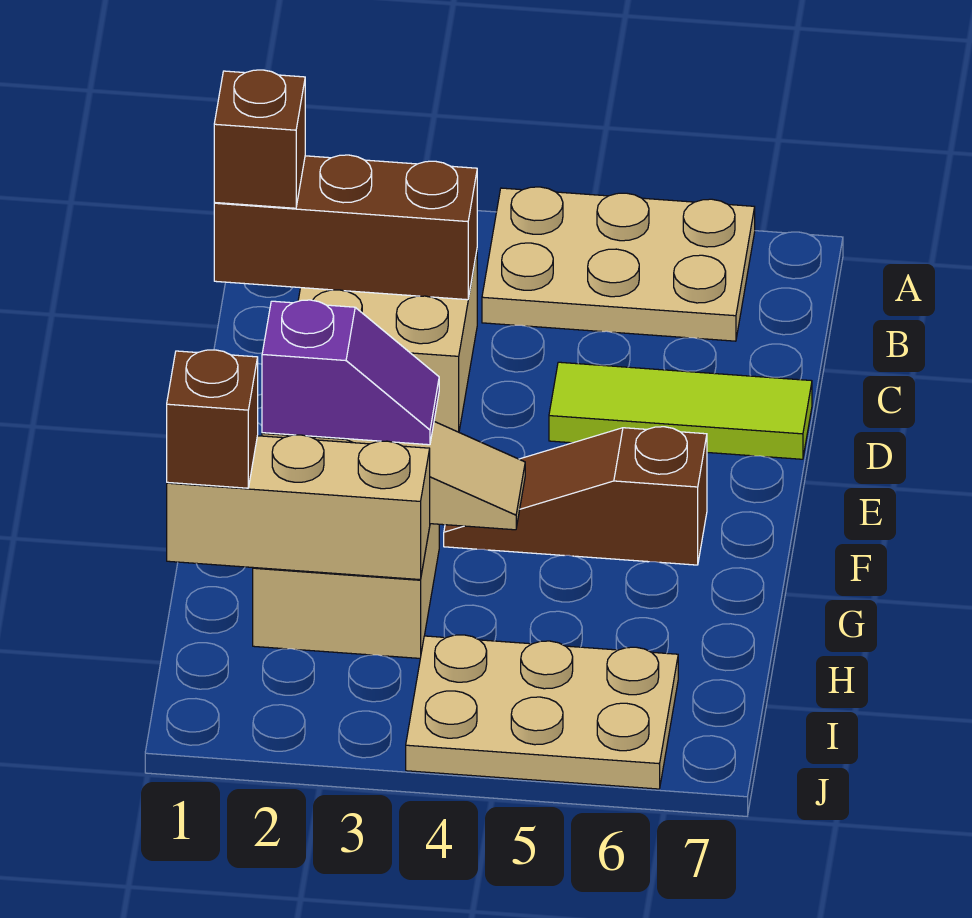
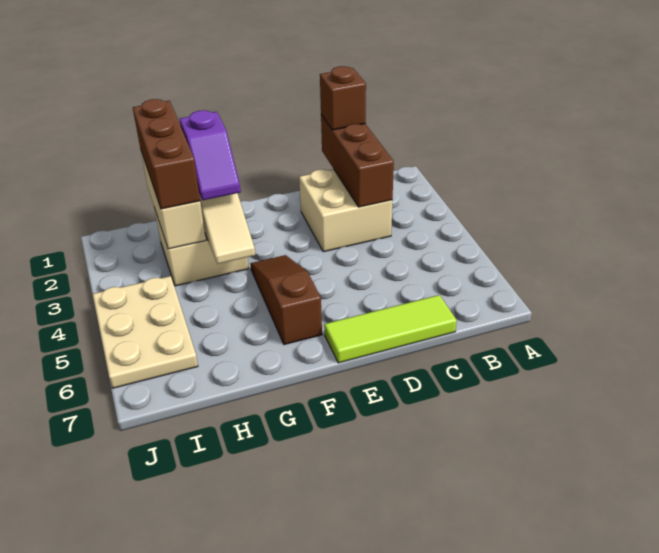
tan plate A4:B6 level 1 -> none
lime tile D5:D7 level 1 -> lime tile C7:E7 level 1
brown brick H1 level 3 -> brown brick H1:H3 level 3

